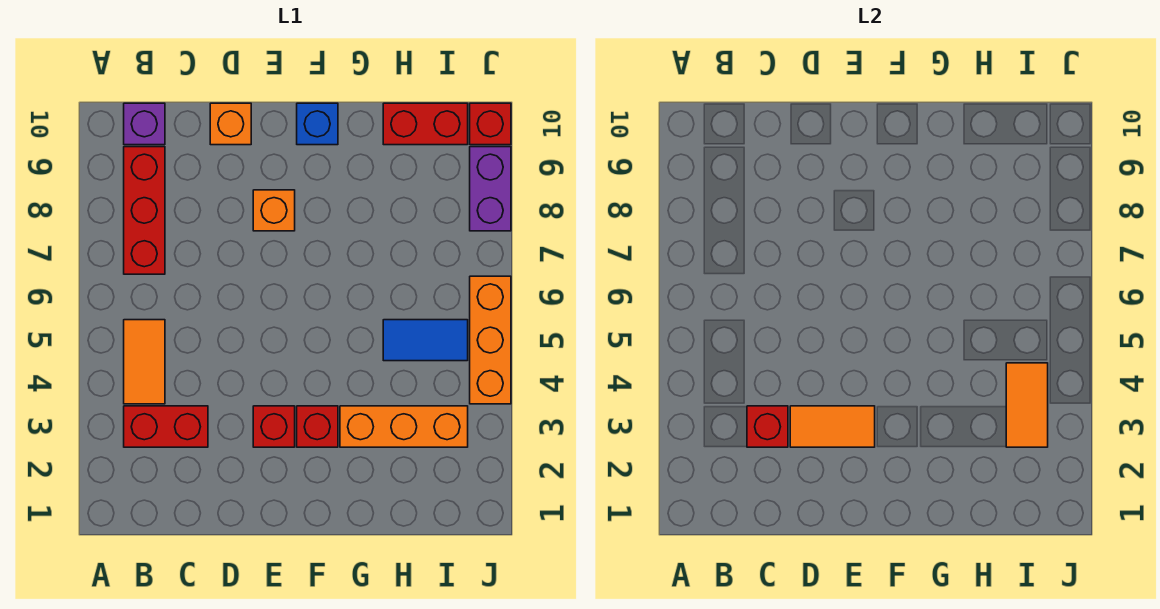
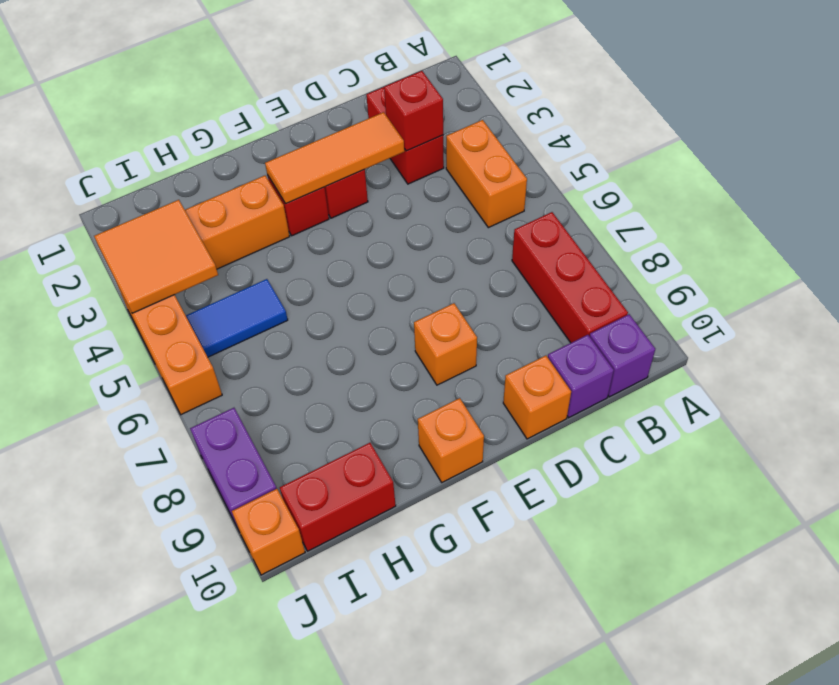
red brick B3:C3 level 1 -> red brick C2:C3 level 1
orange tile B4:B5 level 1 -> orange brick B4:B5 level 1
none -> purple brick C10 level 1
orange tile D3:E3 level 2 -> orange tile D3:F3 level 2
blue brick F10 level 1 -> orange brick F10 level 1
orange tile I3:I4 level 2 -> orange tile I3:J4 level 2
red brick J10 level 1 -> orange brick J10 level 1

